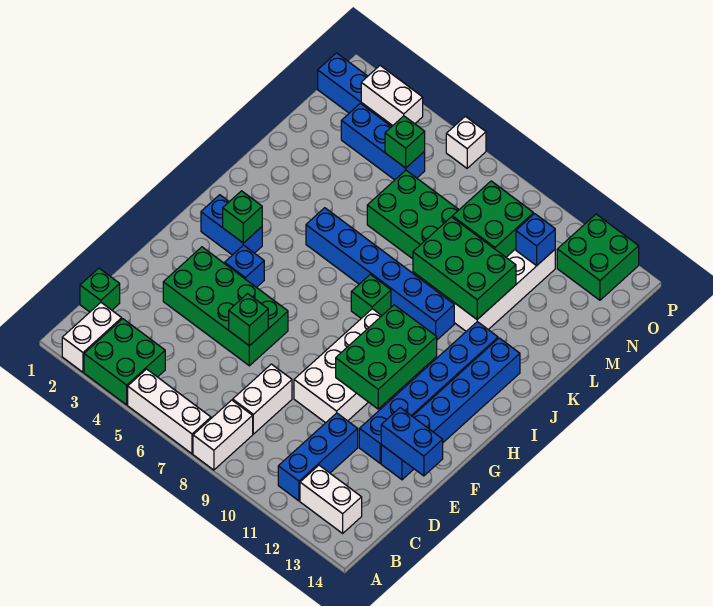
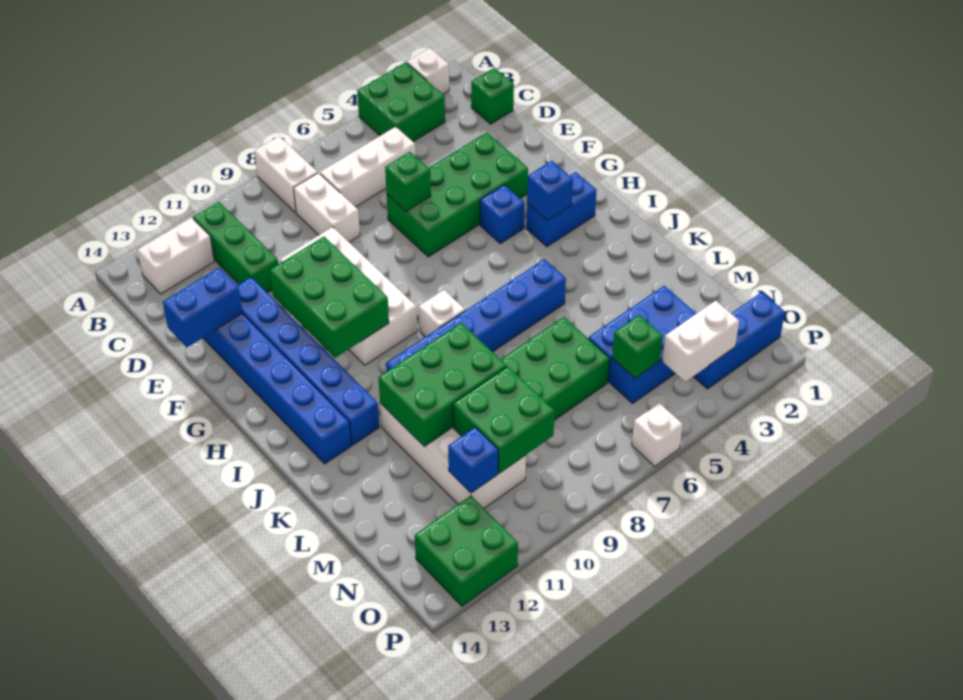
white brick A2:B2 level 1 -> white brick A2 level 1
white brick A5:A7 level 1 -> white brick C5:C7 level 1
blue brick B11:D11 level 1 -> green brick B11:D11 level 1
green brick H3 level 2 -> blue brick H3 level 2
green brick I8 level 1 -> white brick I8 level 1
blue brick N3:N5 level 1 -> blue brick M3:N5 level 1

